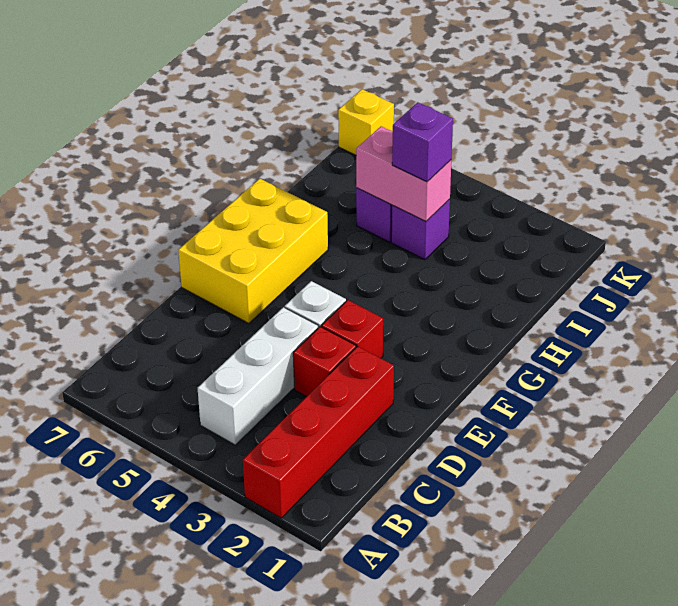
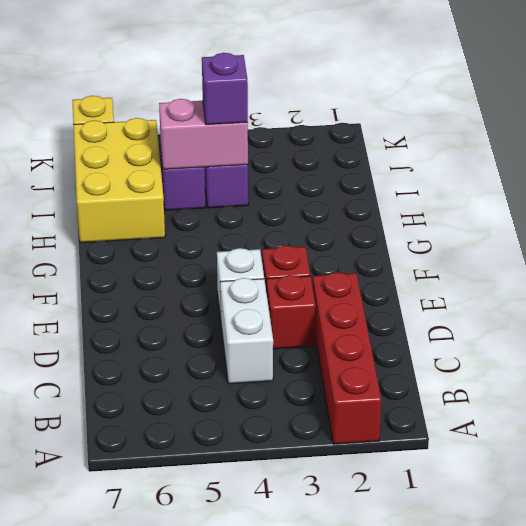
white brick B4:D4 level 1 -> white brick C4:D4 level 1
yellow brick E6:G7 level 1 -> yellow brick H6:J7 level 1

